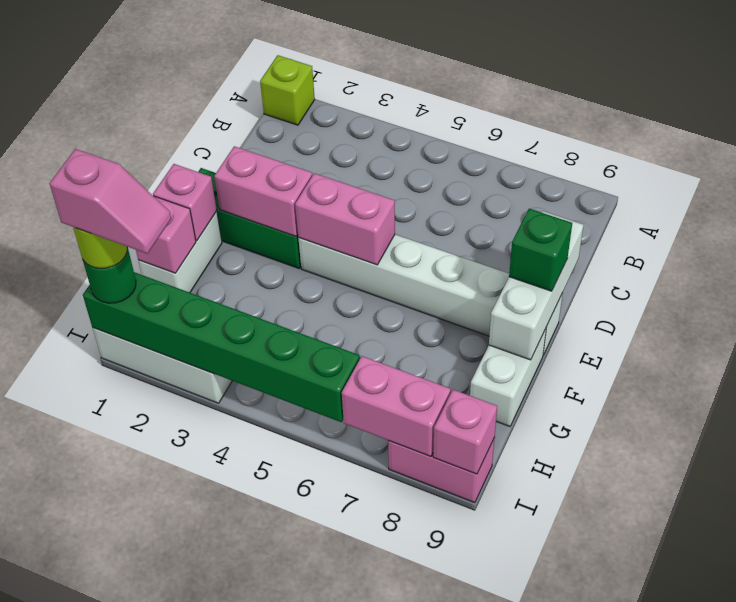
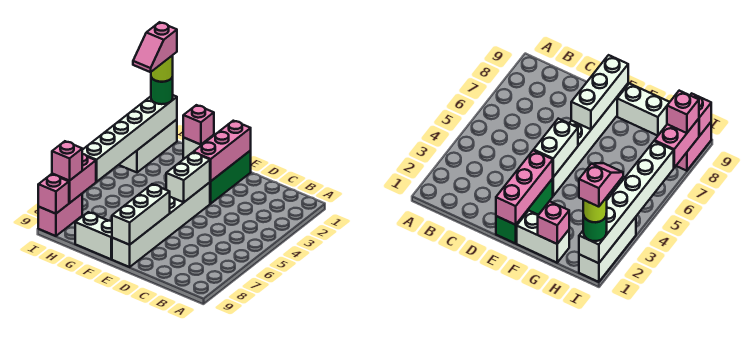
lime brick A1 level 1 -> none
white brick D9:F9 level 2 -> white brick E7:E9 level 2
pink brick E2:E3 level 2 -> pink brick E1:E3 level 2
pink brick E4:E5 level 2 -> white brick E4:E5 level 2
green brick E9 level 3 -> none
pink brick F1 level 2 -> pink brick I8 level 3
green brick I1:I6 level 2 -> white brick I1:I6 level 2

